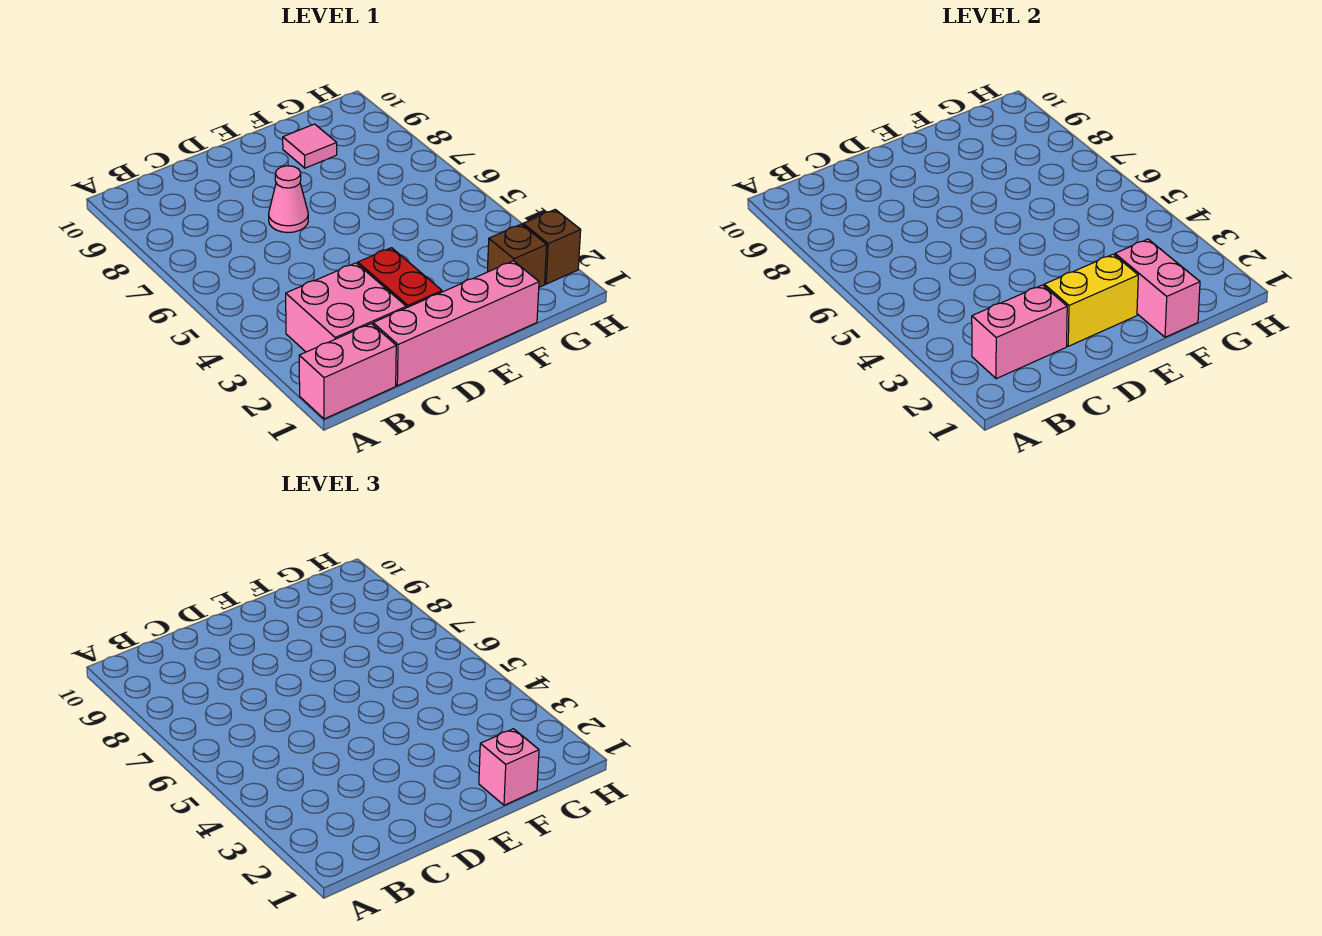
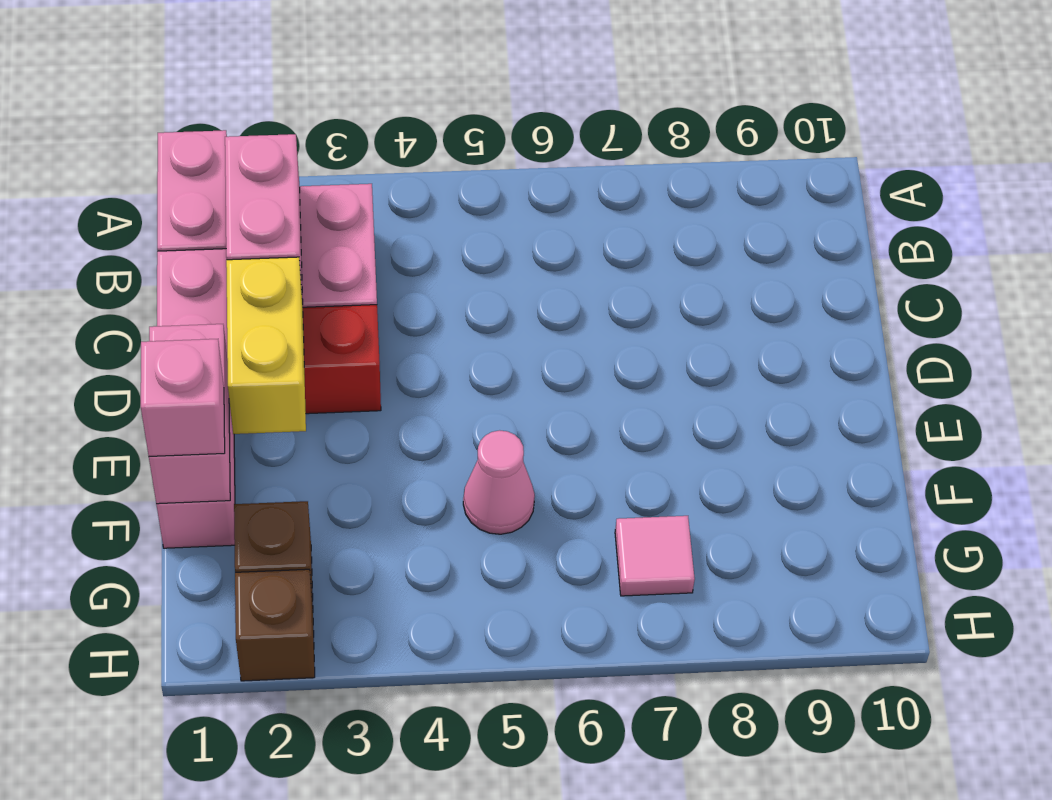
pink cone D7 level 1 -> pink cone F5 level 1
pink brick F1:F2 level 2 -> pink brick E1:F1 level 2
pink tile F9 level 1 -> pink tile G7 level 1

